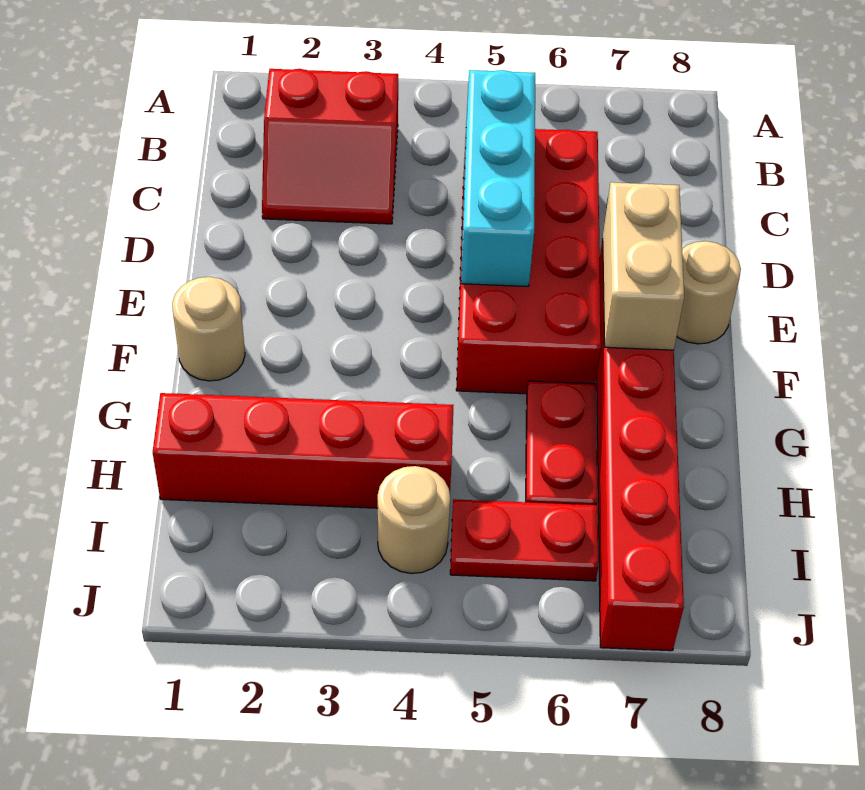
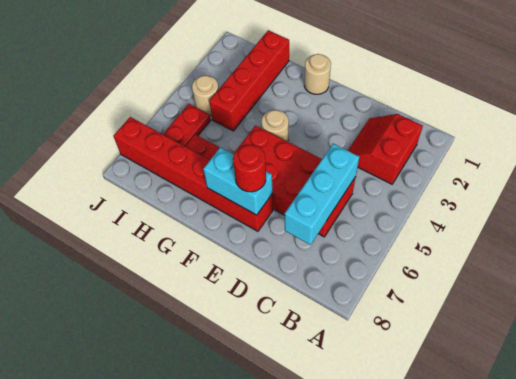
cyan brick C5:E5 level 2 -> cyan brick C5:C7 level 2
tan brick E7:F7 level 2 -> cyan brick E7:F7 level 2
none -> red round brick E7 level 3
tan round brick E8 level 1 -> tan round brick F4 level 1

